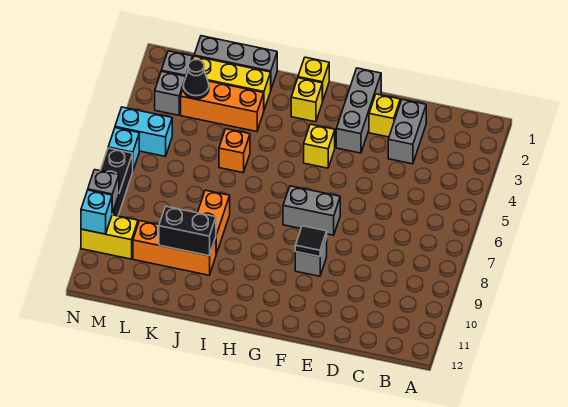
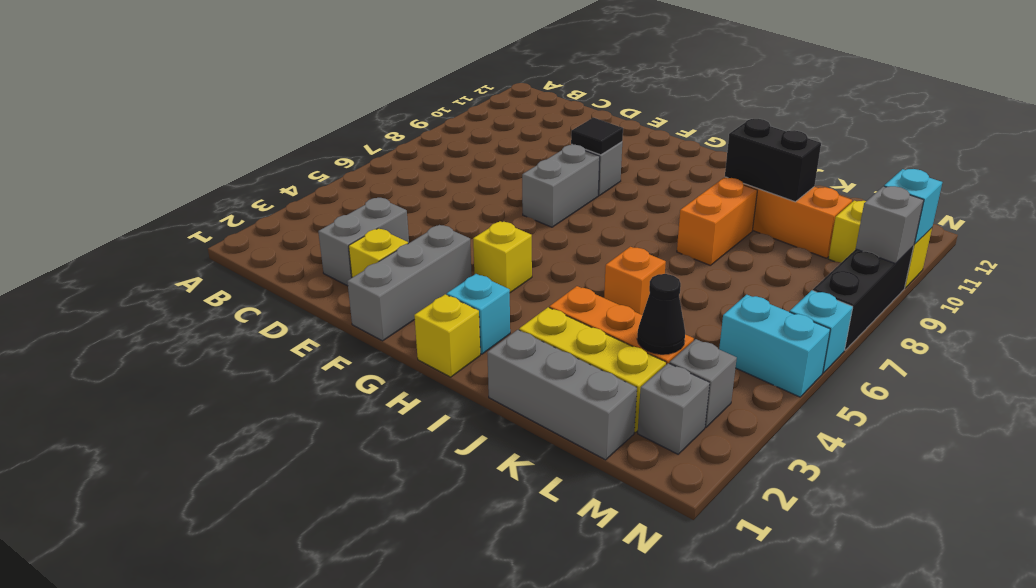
grey brick F7:G7 level 1 -> grey brick F7:F8 level 1
yellow brick H2 level 1 -> cyan brick H2 level 1

